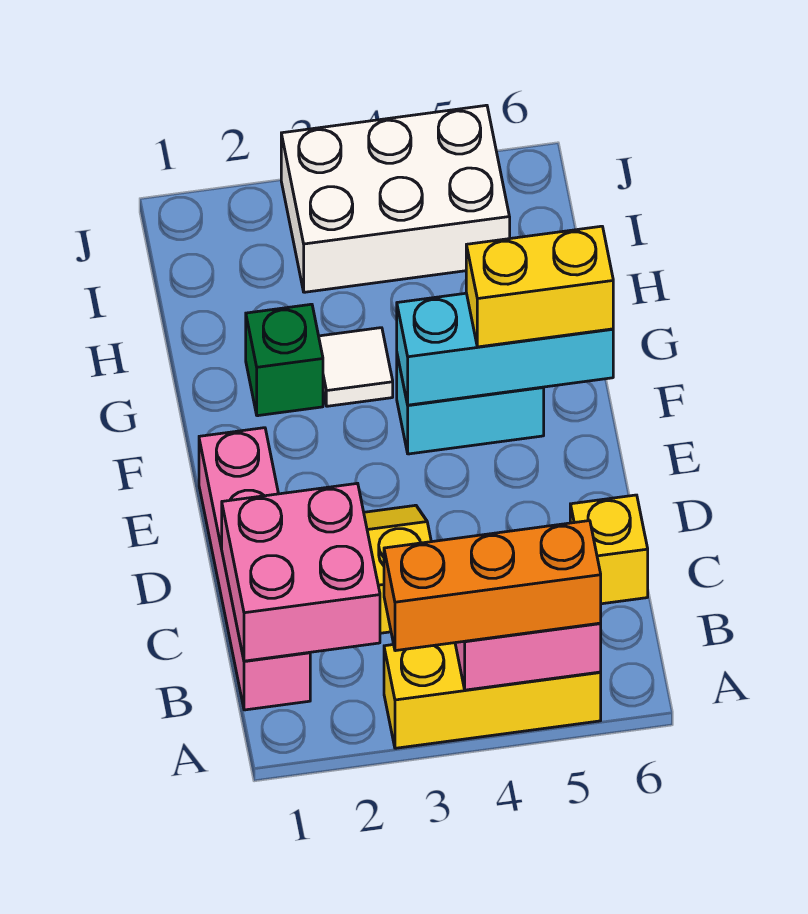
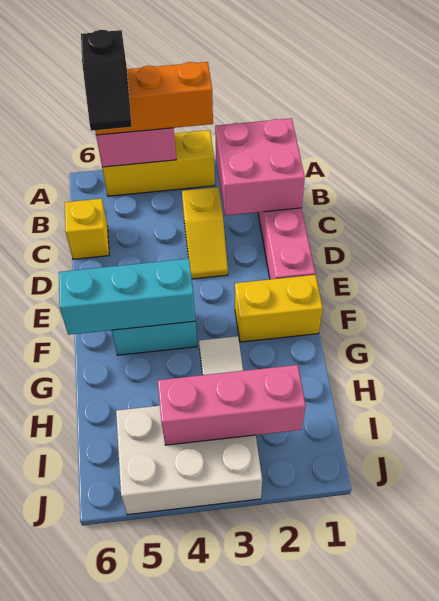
none -> black slope A5:B5 level 4 top A
yellow brick F5:F6 level 3 -> yellow brick F1:F2 level 1
green brick G2 level 1 -> none
none -> pink brick I2:I4 level 2

